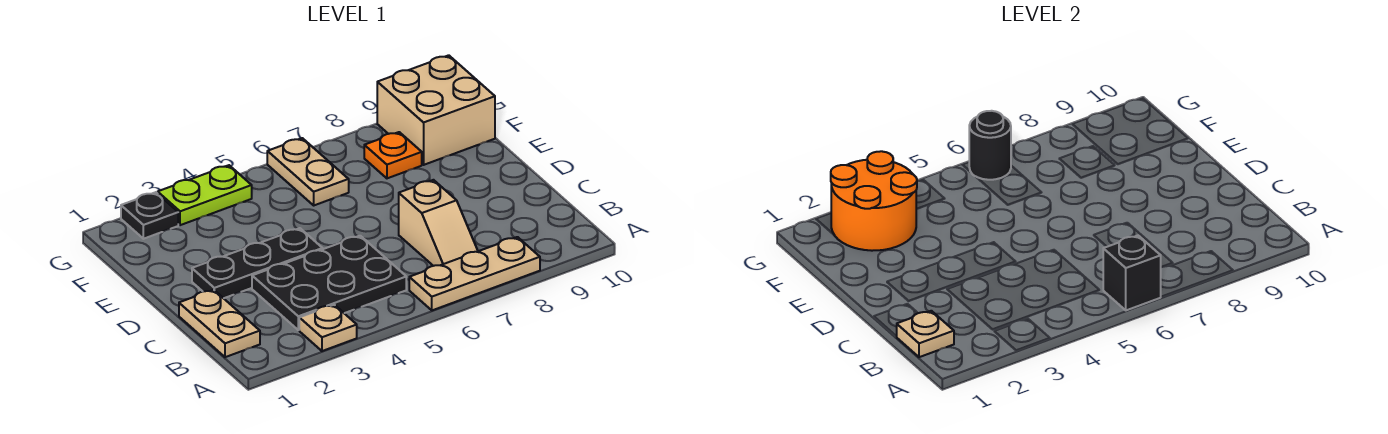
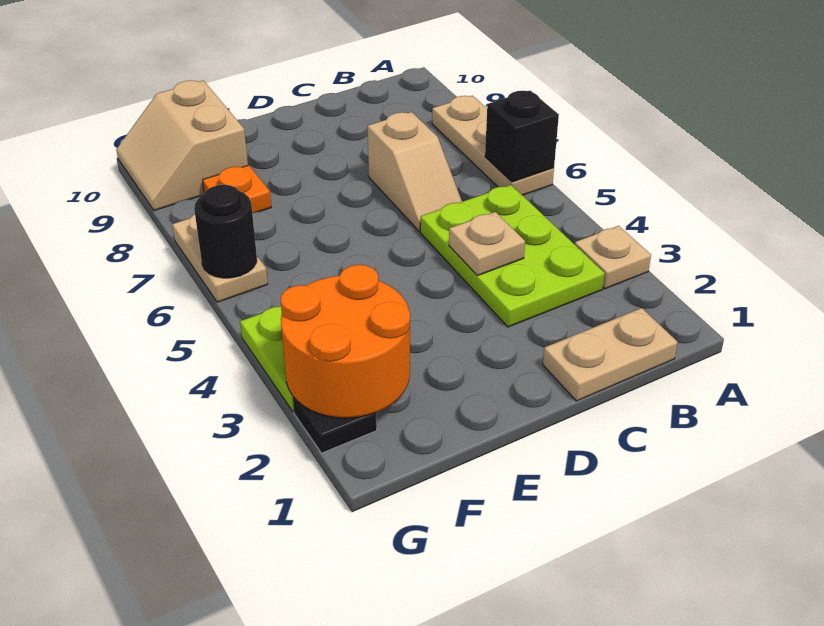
tan plate B1 level 2 -> tan plate C4 level 2
black plate B3:C5 level 1 -> lime plate B3:C5 level 1
tan slope B7:C7 level 1 top C -> tan slope C6:C7 level 1 top 7
black plate D2:D4 level 1 -> none
tan plate F6:G6 level 1 -> tan plate G6:G7 level 1
tan brick F9:G10 level 1 -> tan slope F9:G10 level 1 top F

